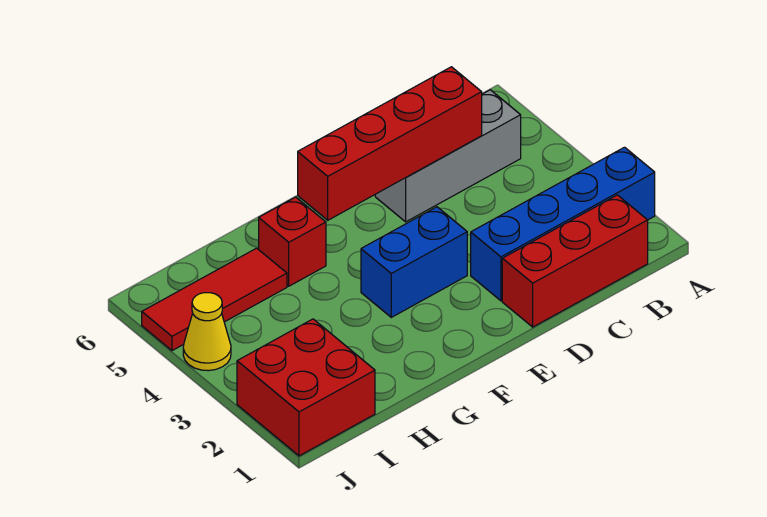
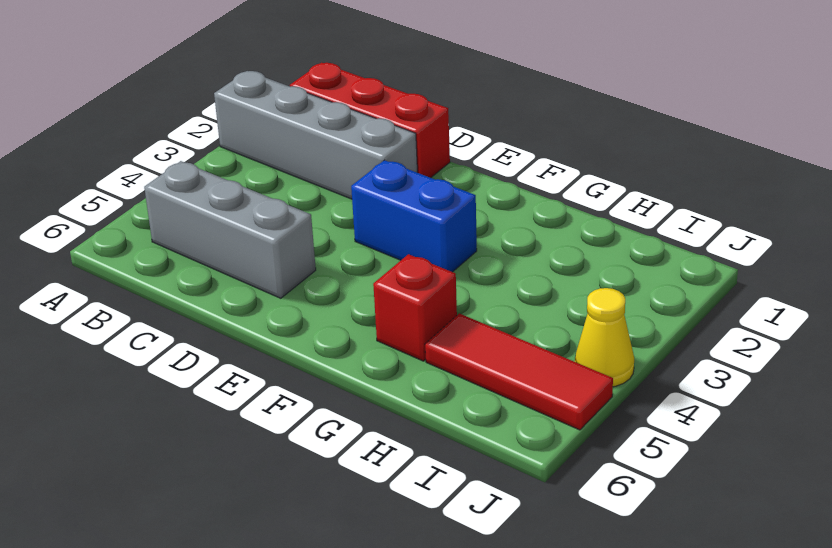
blue brick A2:D2 level 1 -> grey brick A2:D2 level 1
red brick C5:F5 level 2 -> none
red brick I1:J2 level 1 -> none

